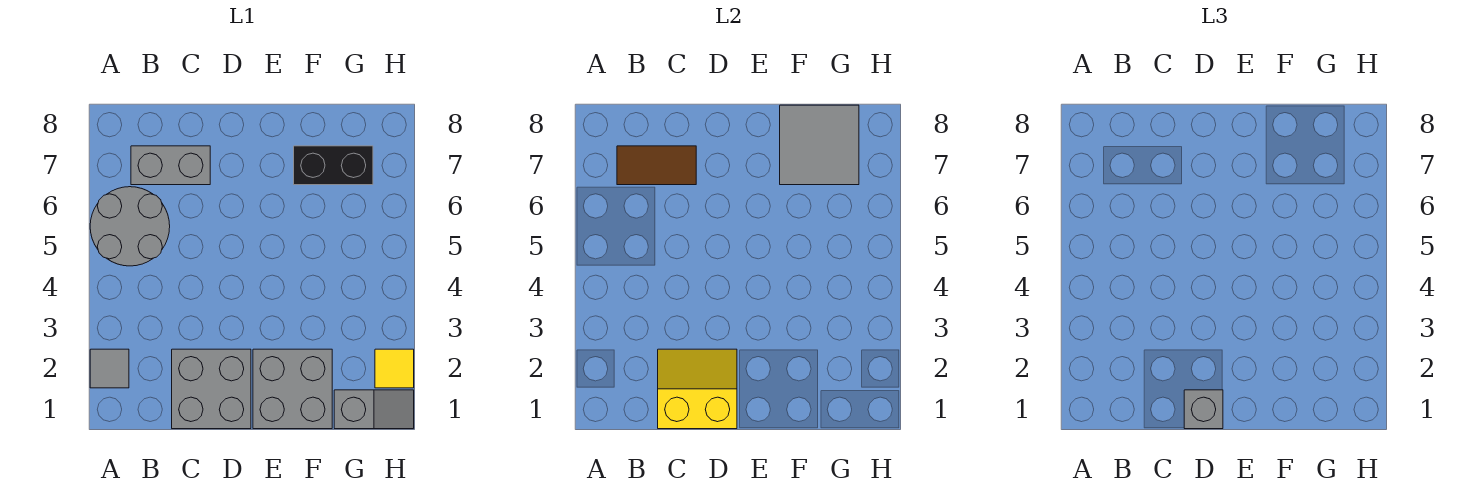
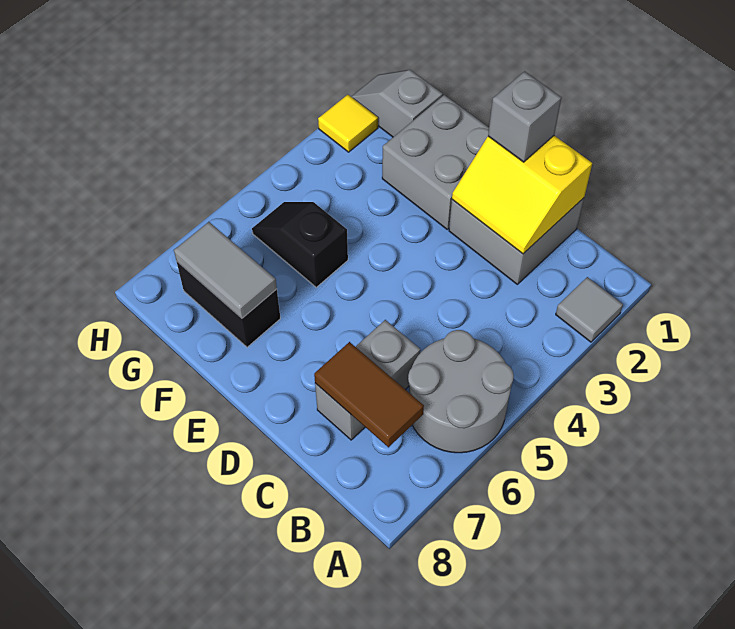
grey brick B7:C7 level 1 -> grey brick C6:C7 level 1
none -> black slope F5:G5 level 1 top F
grey tile F7:G8 level 2 -> grey tile F7:G7 level 2

